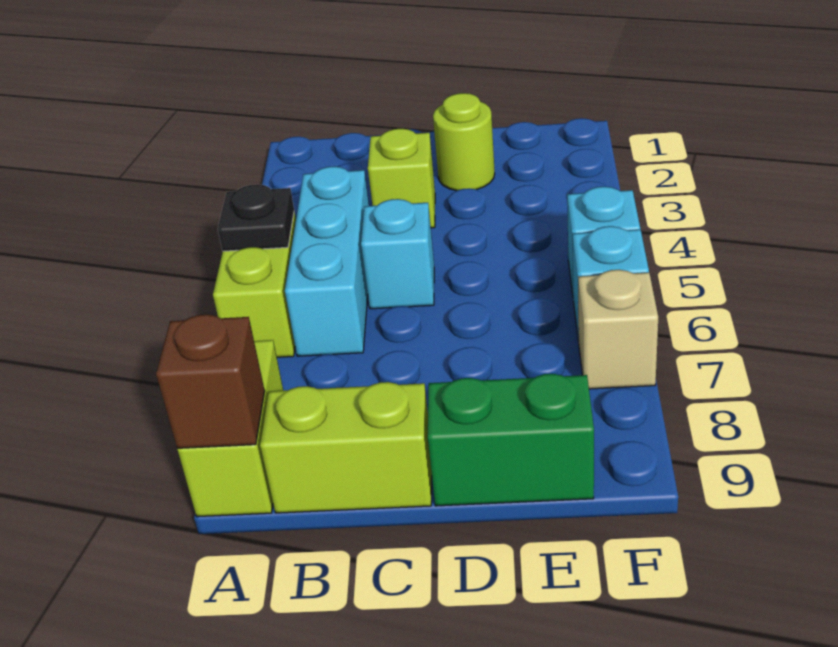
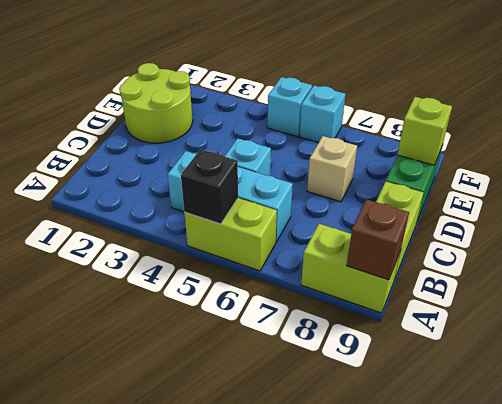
black plate A5 level 2 -> black brick A5 level 2
lime brick C3 level 1 -> lime brick E9 level 2
lime round brick D2 level 1 -> lime round brick D1:E2 level 1
tan brick F7 level 1 -> tan brick D7 level 1

